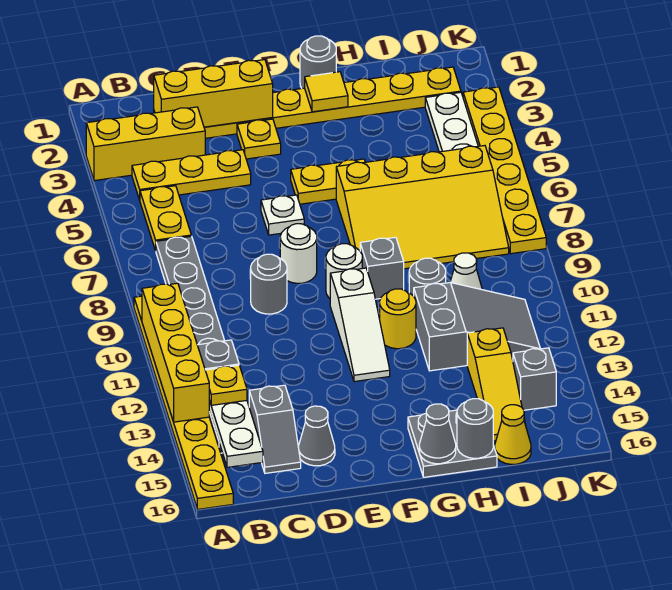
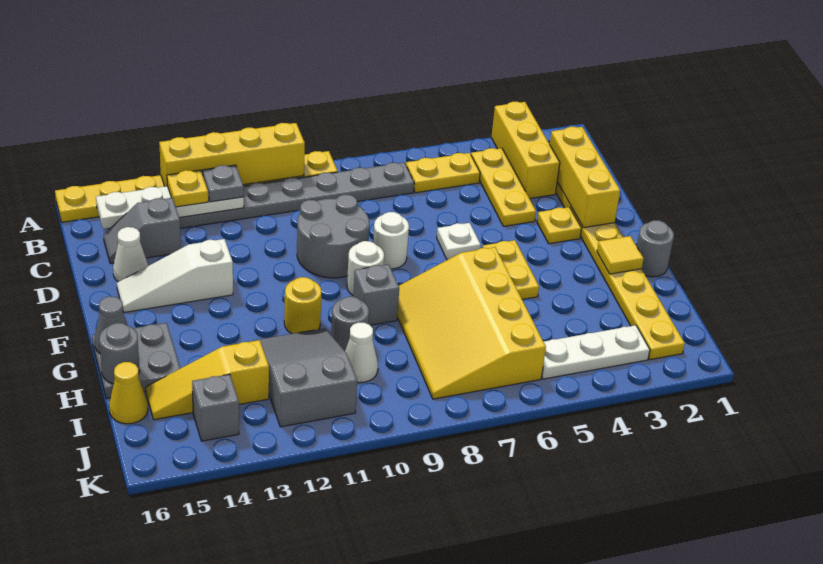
grey round brick D9 level 1 -> grey round brick D9:E10 level 1
grey cone D15 level 1 -> white cone D15 level 1
white slope F10:F12 level 1 top 10 -> white slope E13:E15 level 1 top 13
grey slope H11:J12 level 1 top H -> grey slope H11:J12 level 1 top J
yellow plate K3:K8 level 1 -> none

